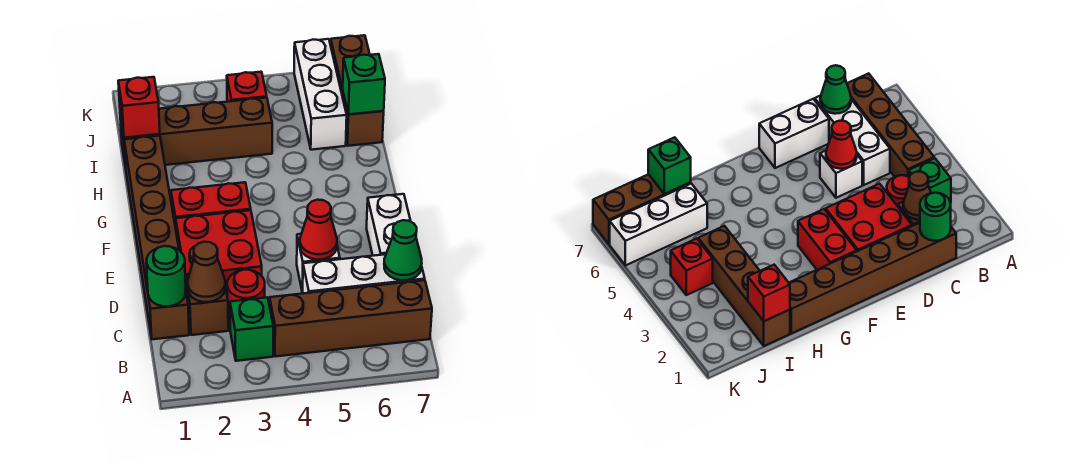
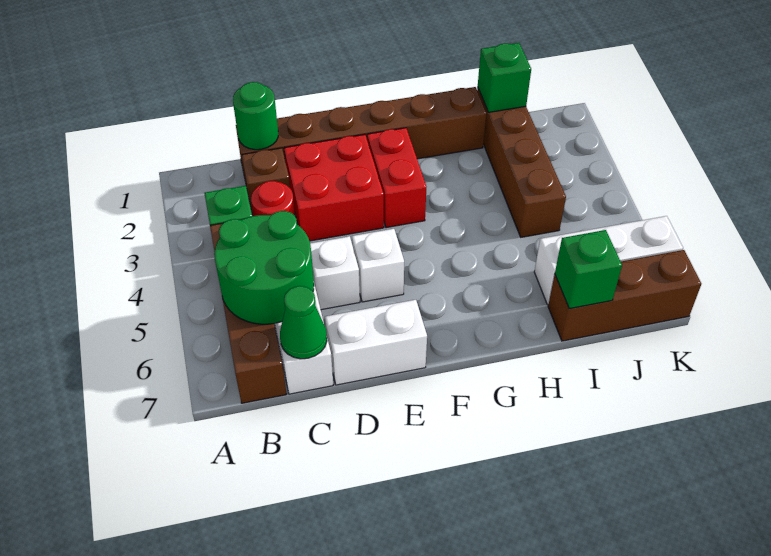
none -> green round brick B5:C6 level 2
brown cone C2 level 2 -> none
red cone D5 level 2 -> none
none -> white brick E5 level 1
red brick I1 level 2 -> green brick I1 level 2
red brick J4 level 1 -> none

